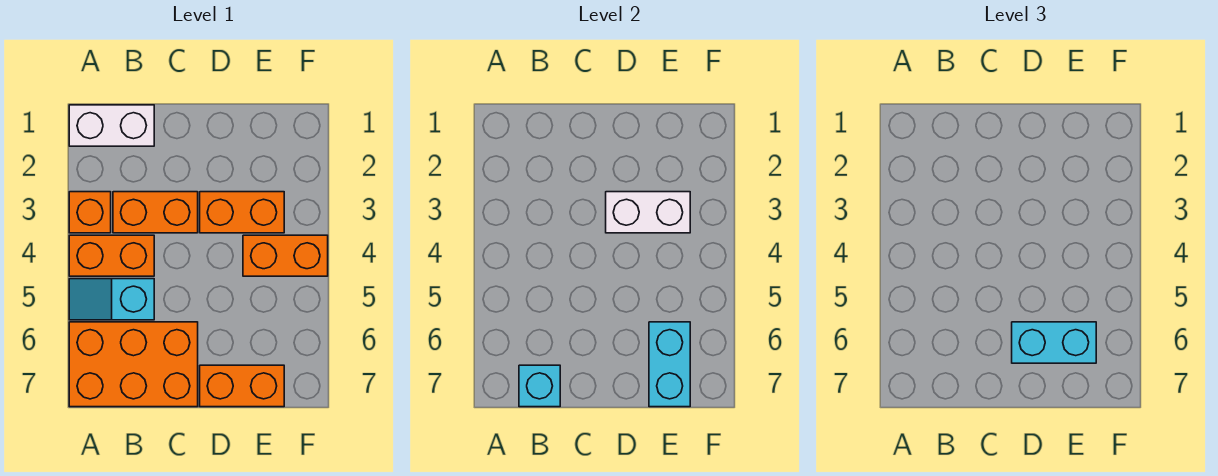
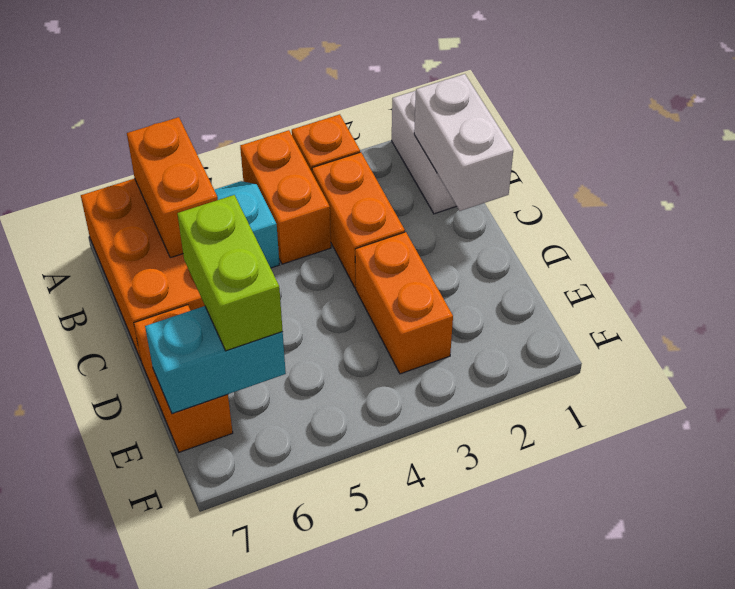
cyan brick B7 level 2 -> none
white brick D3:E3 level 2 -> white brick B1:C1 level 2
cyan brick D6:E6 level 3 -> lime brick D6:E6 level 3
orange brick E4:F4 level 1 -> orange brick A6:B6 level 2

